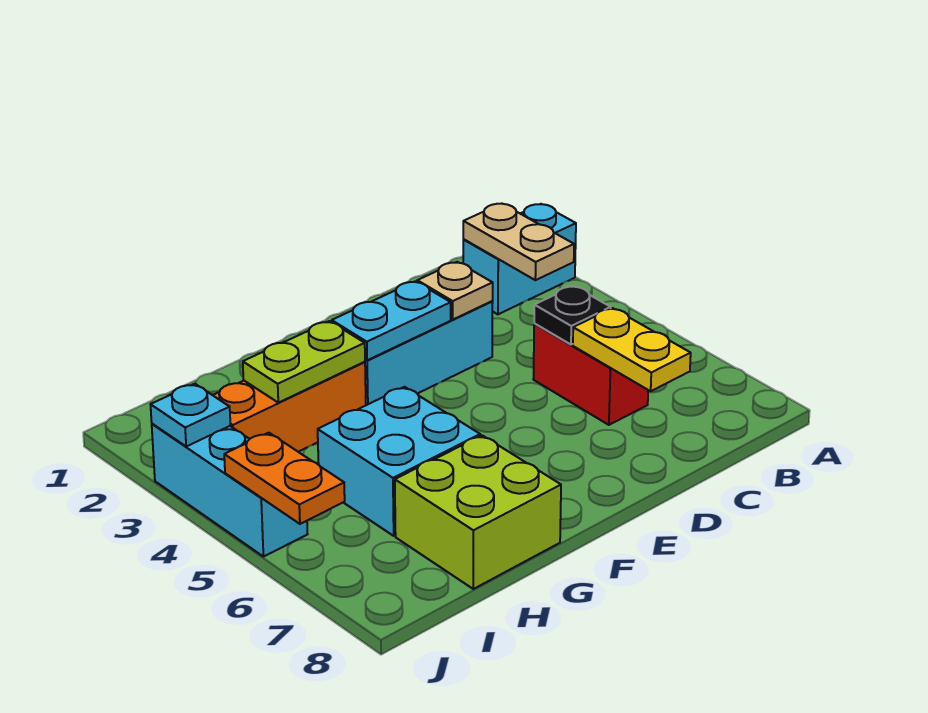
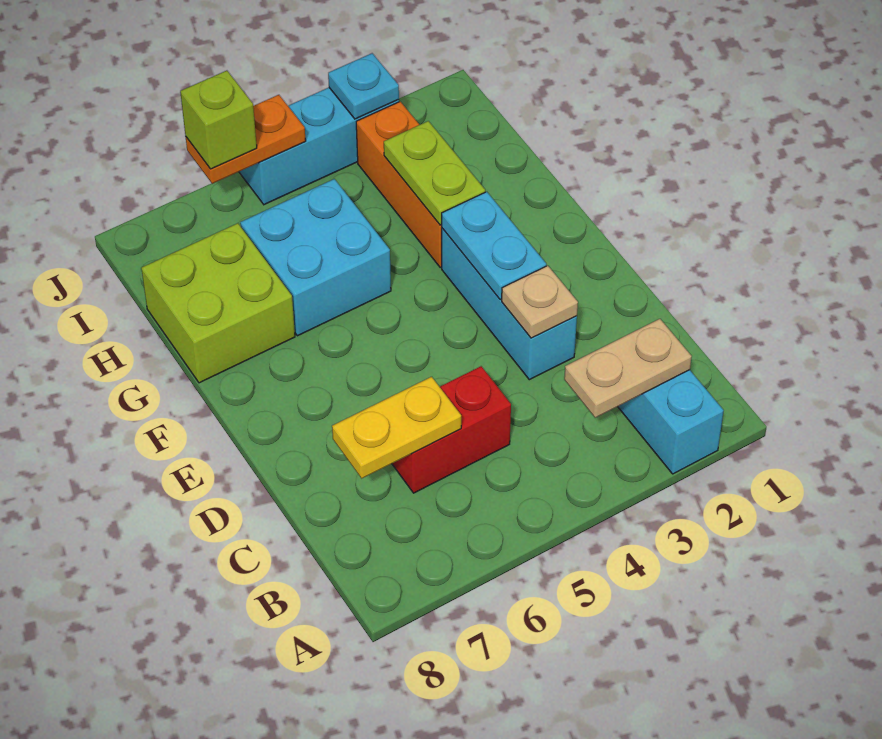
black plate C5 level 2 -> none
none -> lime brick J6 level 3

